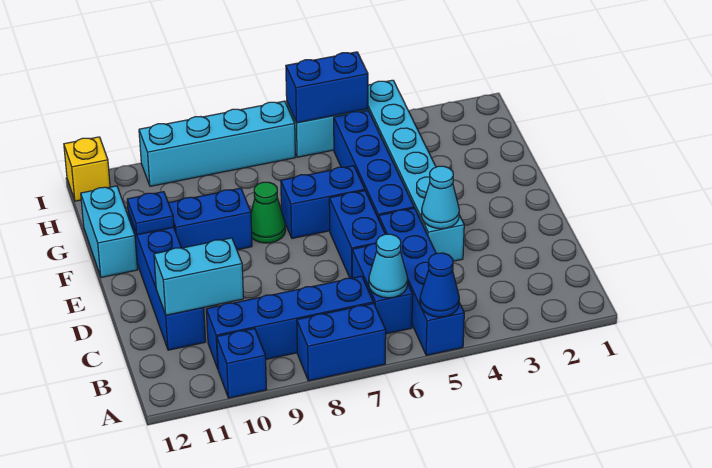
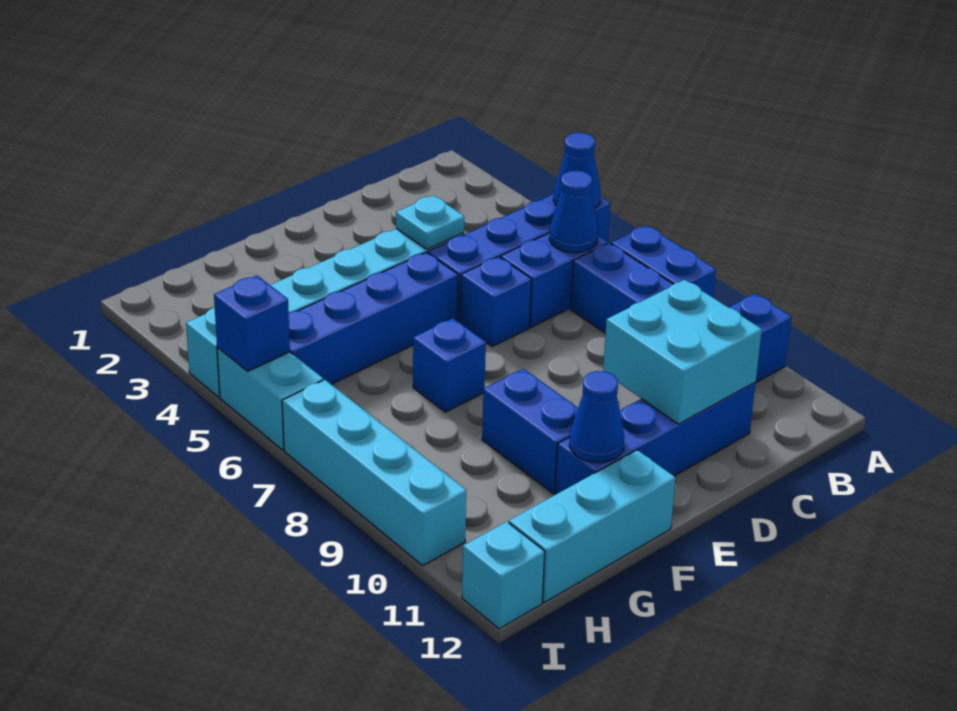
cyan cone B6 level 2 -> blue cone B6 level 2
cyan brick C10:C11 level 2 -> cyan brick C10:D11 level 2
cyan cone D4 level 2 -> cyan plate D4 level 2
blue brick D6:E6 level 1 -> blue brick D6 level 1
blue brick F6:F7 level 1 -> blue brick F7 level 1
green cone F8 level 1 -> none
blue plate F11 level 2 -> blue cone F11 level 2
cyan brick F12:G12 level 1 -> cyan brick F12:H12 level 1
blue brick I5:I6 level 2 -> blue brick I5 level 2
yellow brick I12 level 1 -> cyan brick I12 level 1

